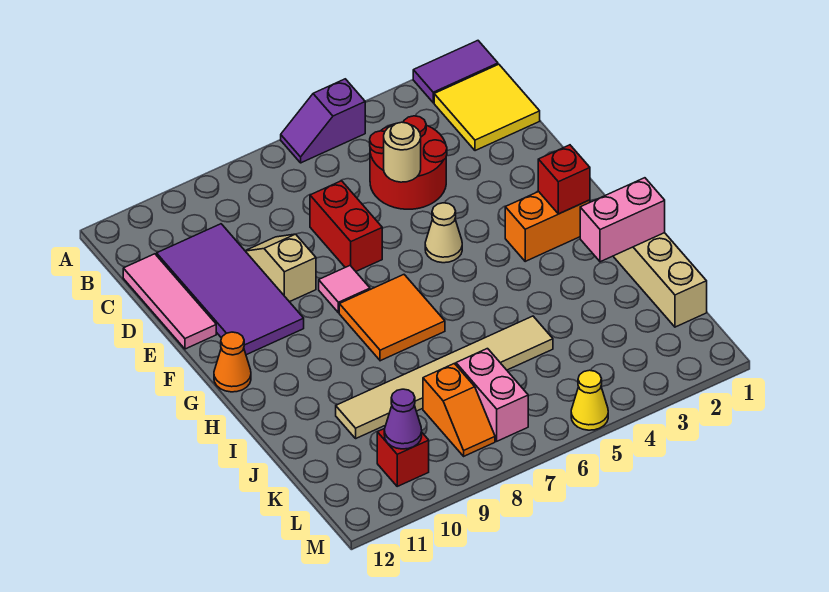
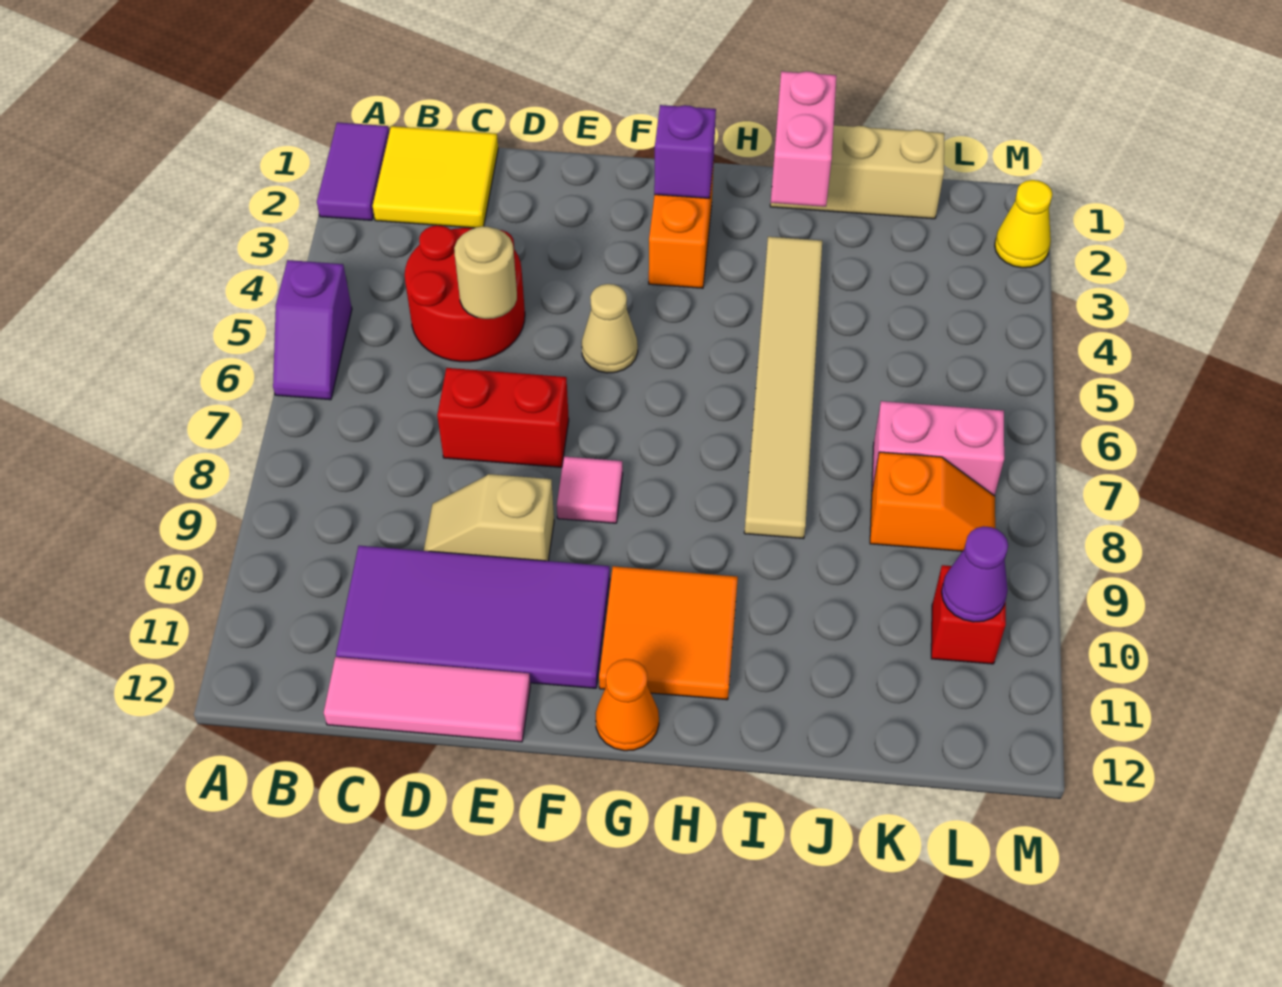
red brick G2 level 2 -> purple brick G2 level 2
orange tile G7:H8 level 1 -> orange tile G10:H11 level 1
tan tile J5:J10 level 1 -> tan tile I3:I8 level 1
yellow cone M5 level 1 -> yellow cone M2 level 1

